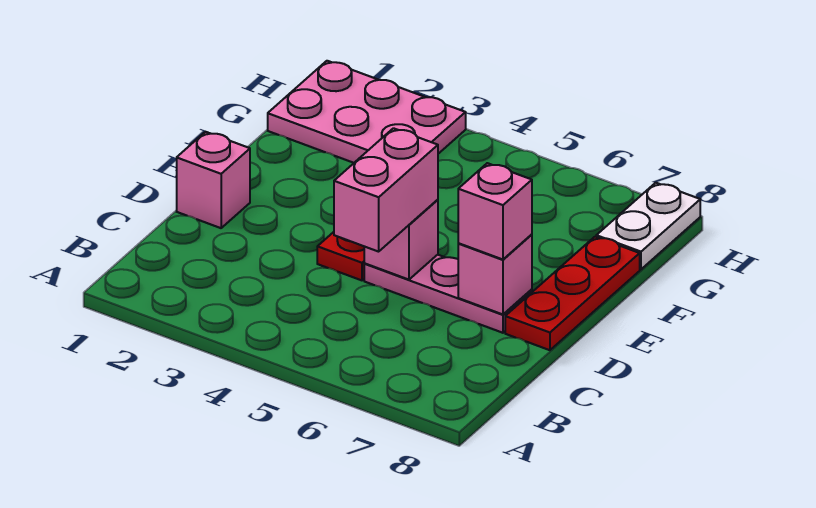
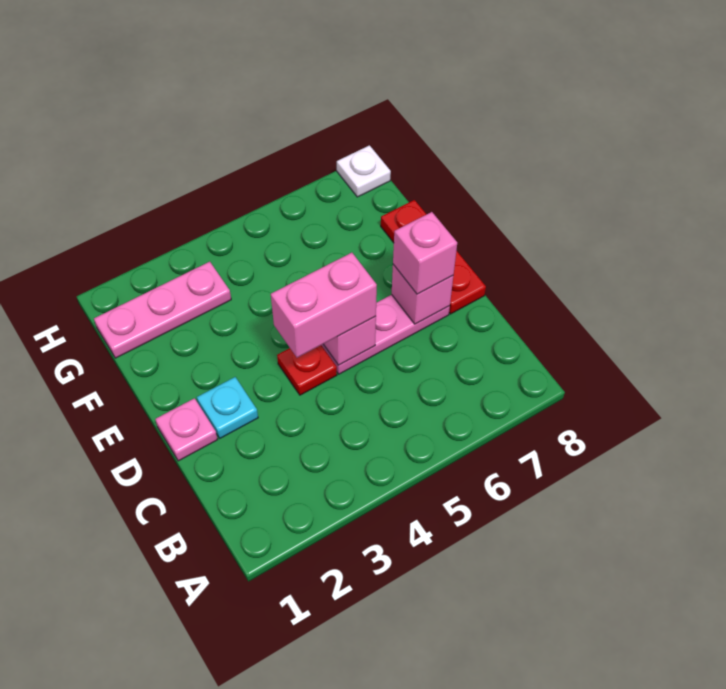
pink brick C5:D5 level 3 -> pink brick D4:D5 level 3
pink brick D1 level 1 -> pink plate D1 level 1
none -> cyan plate D2 level 1
pink plate G1:H3 level 1 -> pink plate G1:G3 level 1
white plate G8:H8 level 1 -> white plate H8 level 1

